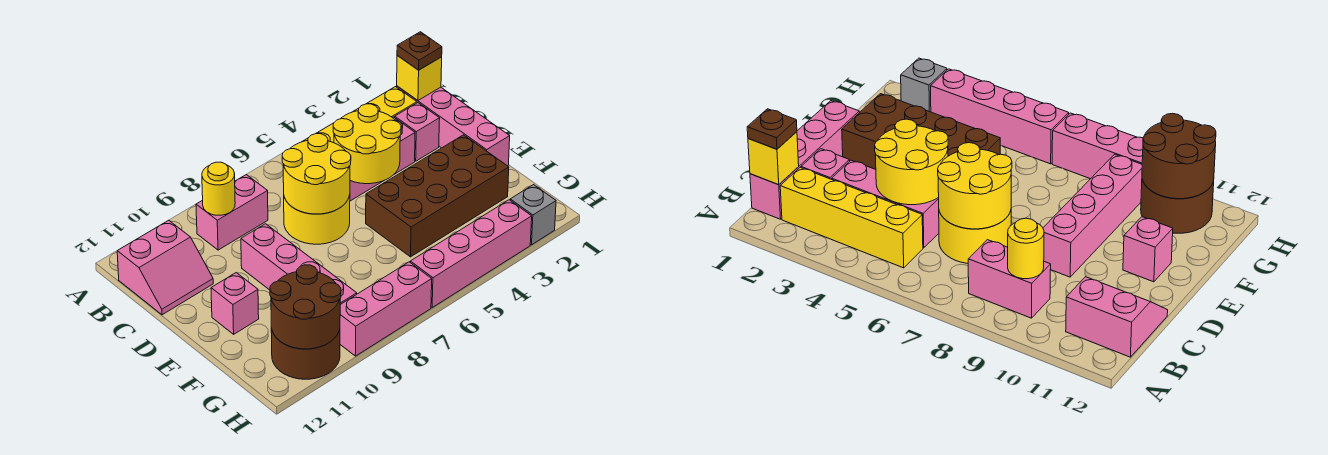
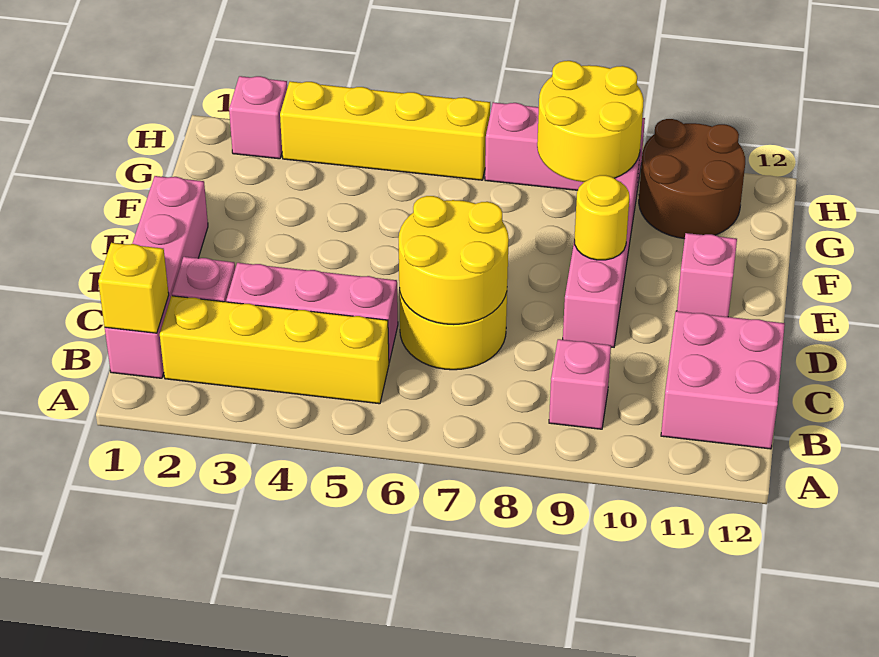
brown plate B1 level 3 -> none
pink brick B8:B9 level 1 -> pink brick B9 level 1
yellow round brick B9 level 2 -> yellow round brick E9 level 2
pink slope B11:C12 level 1 top B -> pink brick B11:C12 level 1
yellow round brick C4:D5 level 2 -> yellow round brick G8:H9 level 2
brown brick E2:F5 level 1 -> none
brown round brick G10:H11 level 2 -> none
grey brick H2 level 1 -> pink brick H2 level 1
pink brick H3:H6 level 1 -> yellow brick H3:H6 level 1

